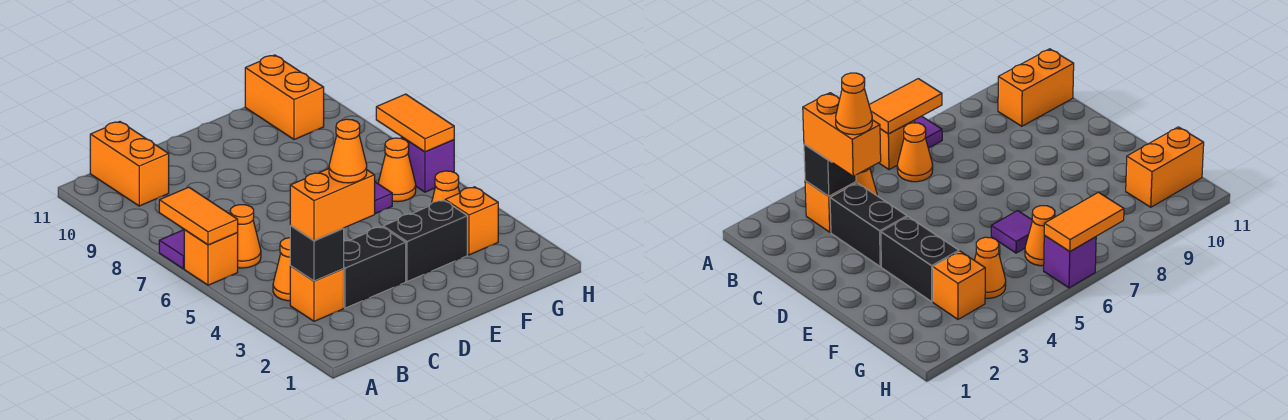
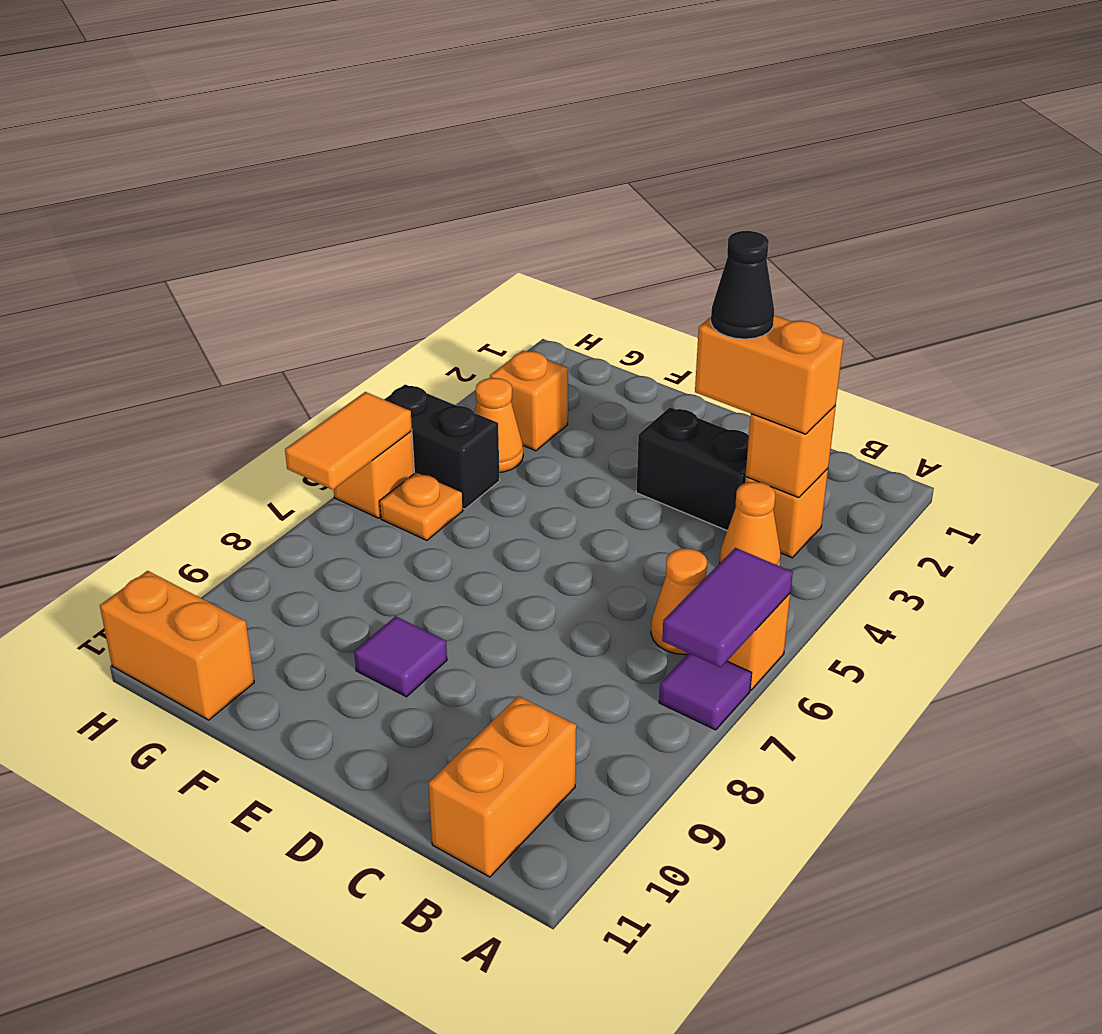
orange tile A6:A7 level 2 -> purple tile A6:A7 level 2
black brick B3 level 2 -> orange brick B3 level 2
orange cone C3 level 4 -> black cone C3 level 4
black brick E3:F3 level 1 -> black brick G5:H5 level 1
purple tile F6 level 1 -> purple tile E9 level 1
orange cone G6 level 1 -> orange plate G6 level 1
orange brick G10:G11 level 1 -> orange brick G11:H11 level 1
purple brick H6 level 1 -> orange brick H6 level 1

